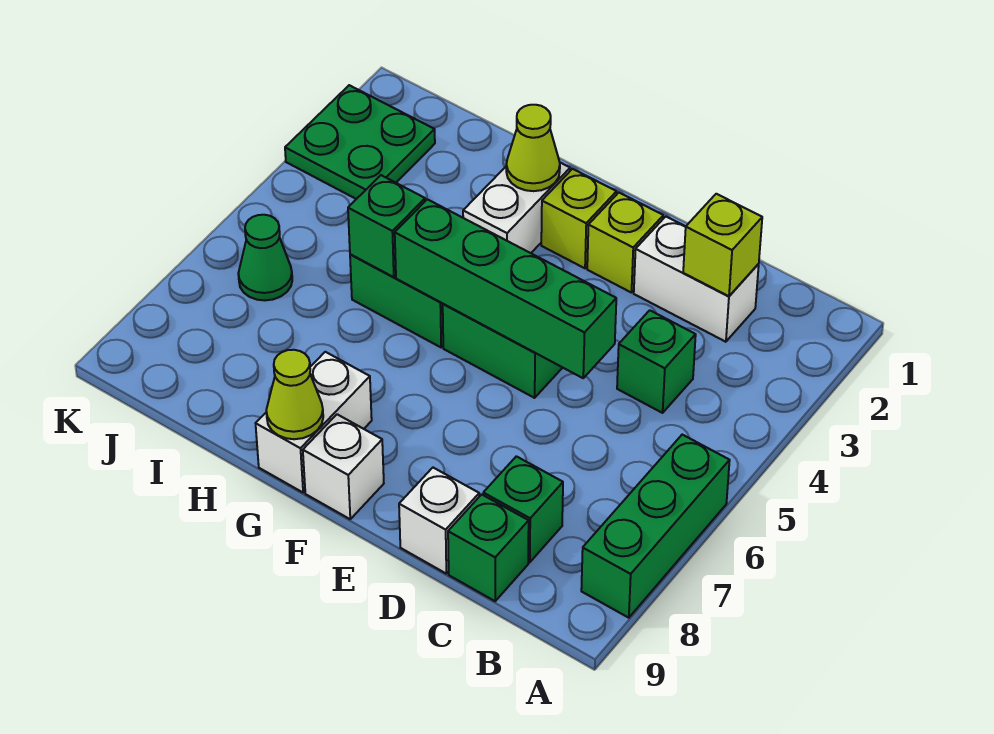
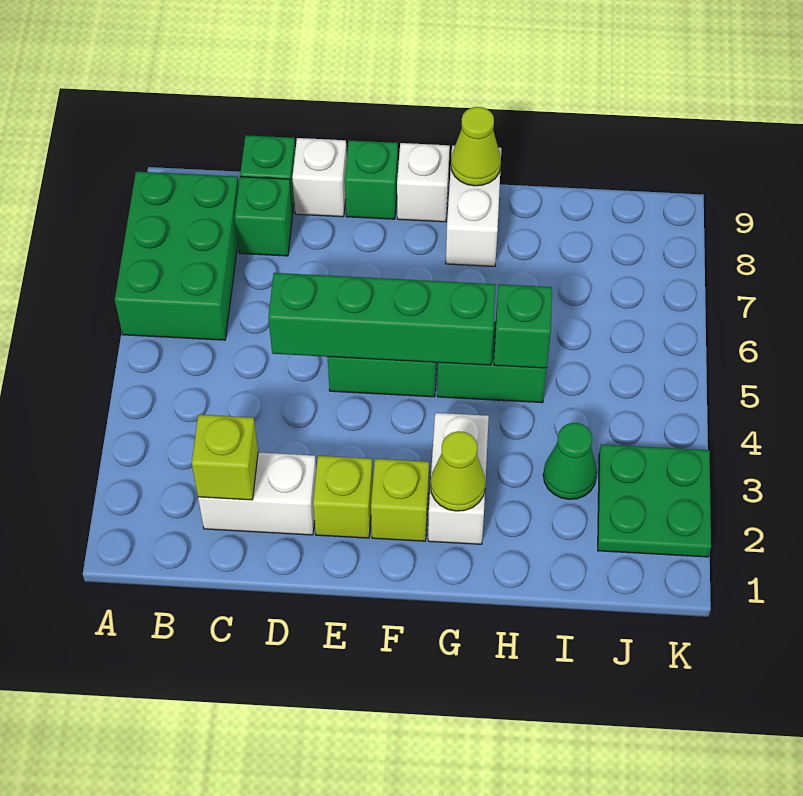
green brick A6:A8 level 1 -> green brick A6:B8 level 1
green brick C4 level 1 -> green brick E9 level 1
green cone J6 level 1 -> green cone I3 level 1

